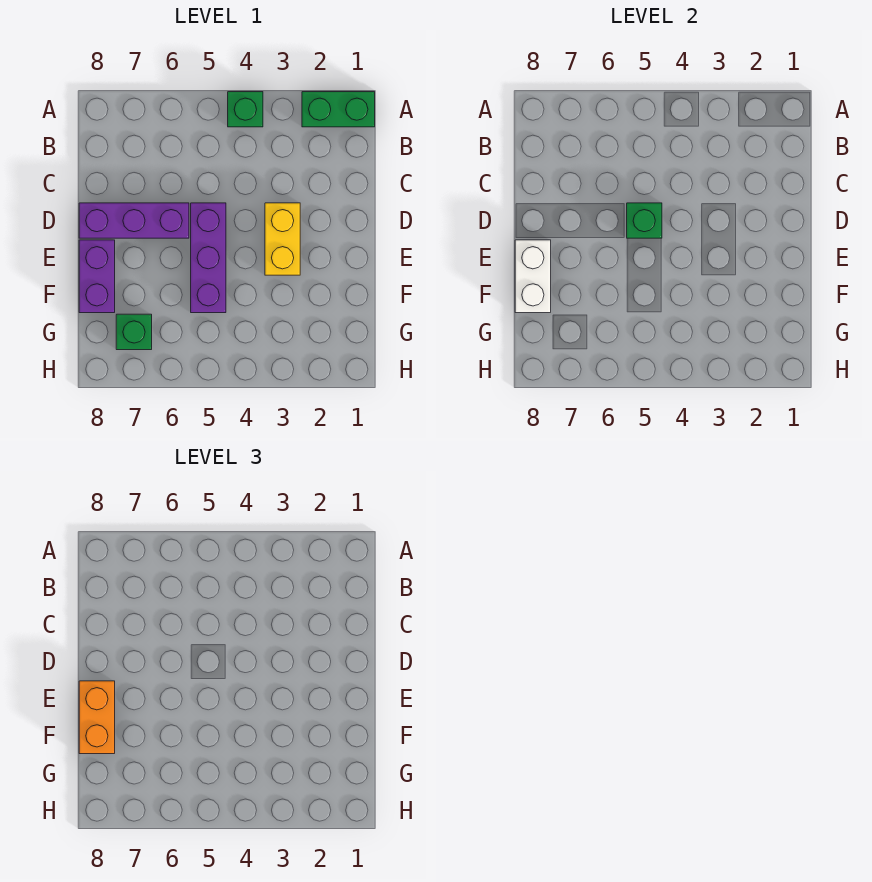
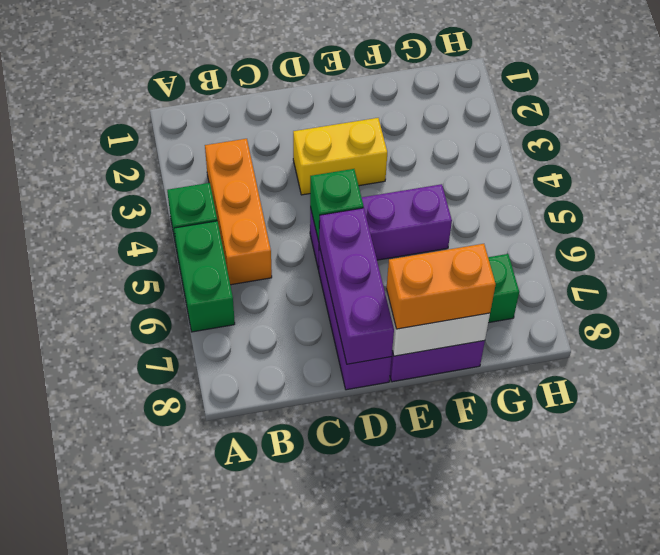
green brick A1:A2 level 1 -> green brick A5:A6 level 1
none -> orange brick B3:B5 level 1
none -> purple brick D6:D8 level 2

